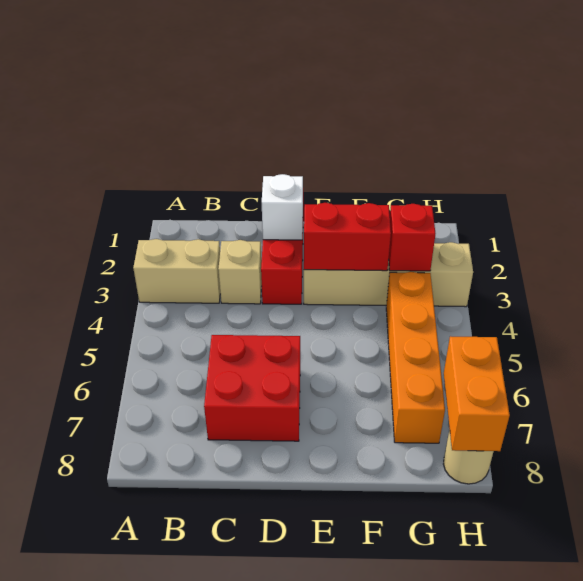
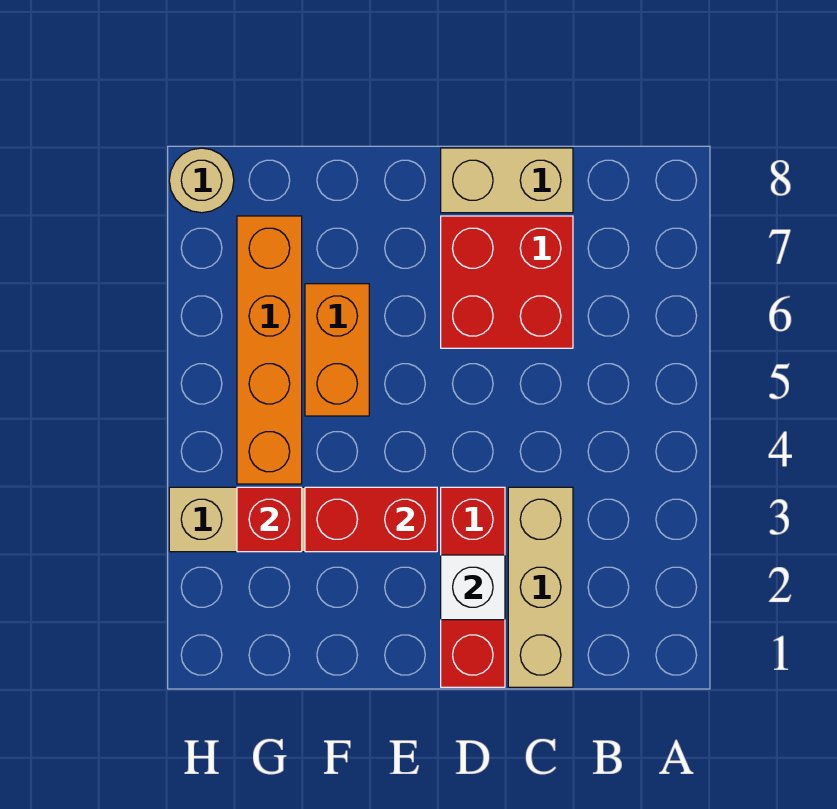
tan brick A3:B3 level 1 -> tan brick C8:D8 level 1
tan brick C3 level 1 -> tan brick C1:C3 level 1
orange brick H7:H8 level 2 -> orange brick F5:F6 level 1

